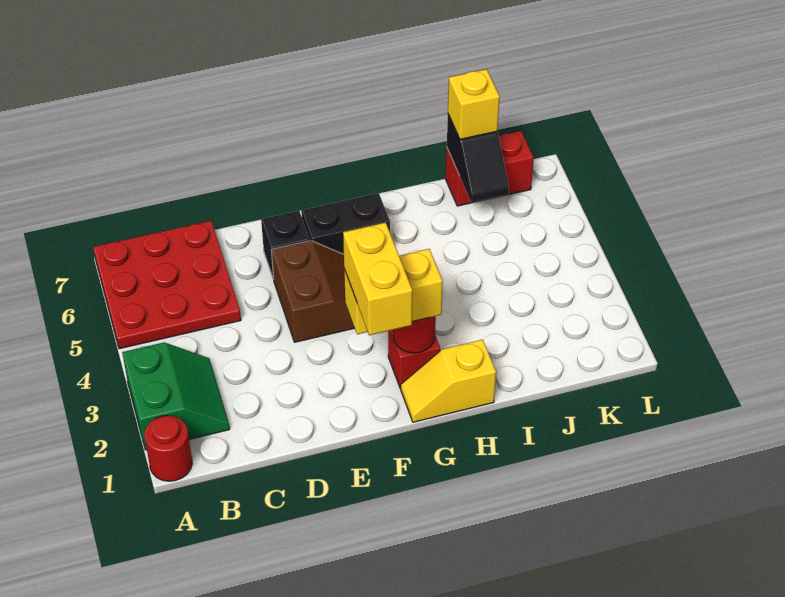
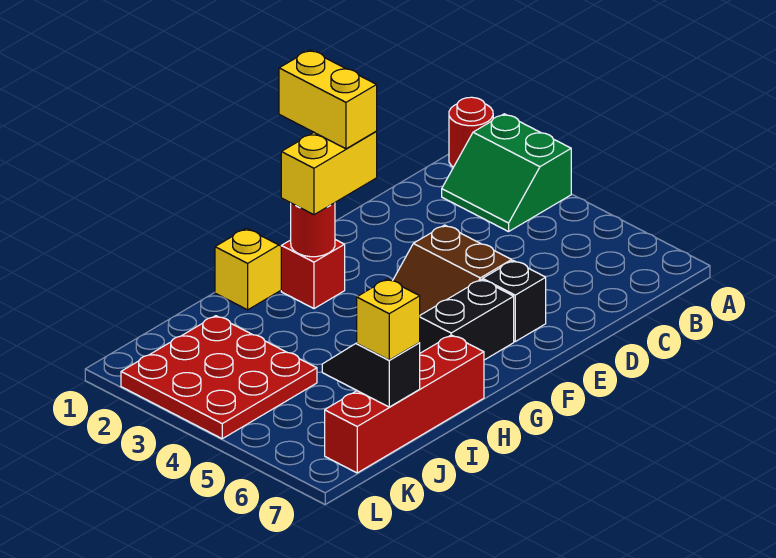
red plate A5:C7 level 1 -> red plate J2:L4 level 1
red brick J7:K7 level 1 -> red brick H7:K7 level 1

